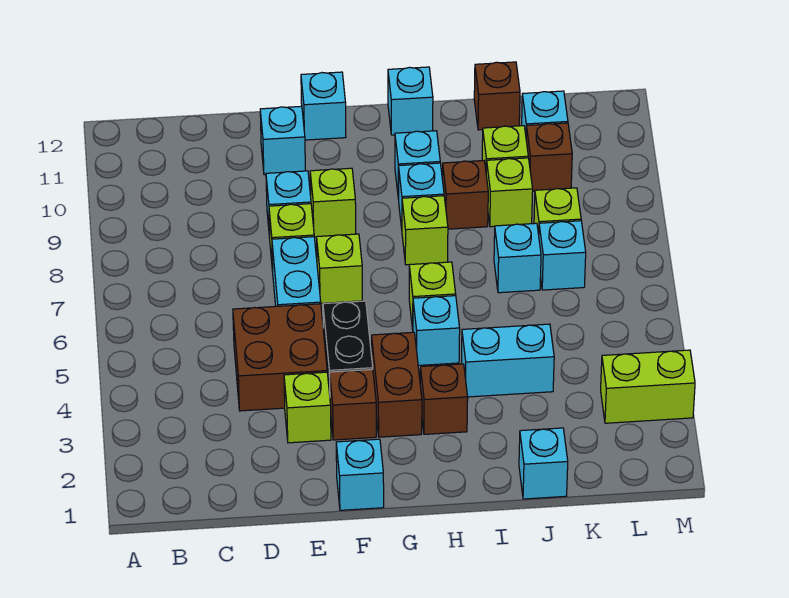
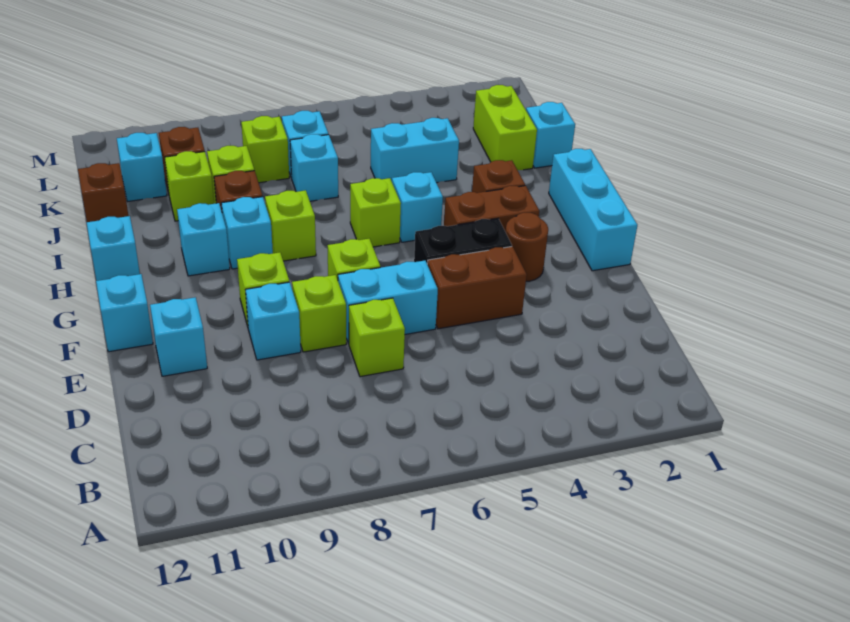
brown brick D4:E5 level 1 -> brown brick E4:E5 level 1
lime brick E3 level 1 -> lime brick D7 level 1
cyan brick F1 level 1 -> cyan brick F1:H1 level 1
brown brick F3 level 1 -> brown round brick F3 level 1
cyan brick I4:J4 level 1 -> cyan brick J4:J5 level 1
lime brick L3:M3 level 1 -> lime brick J2:K2 level 1

